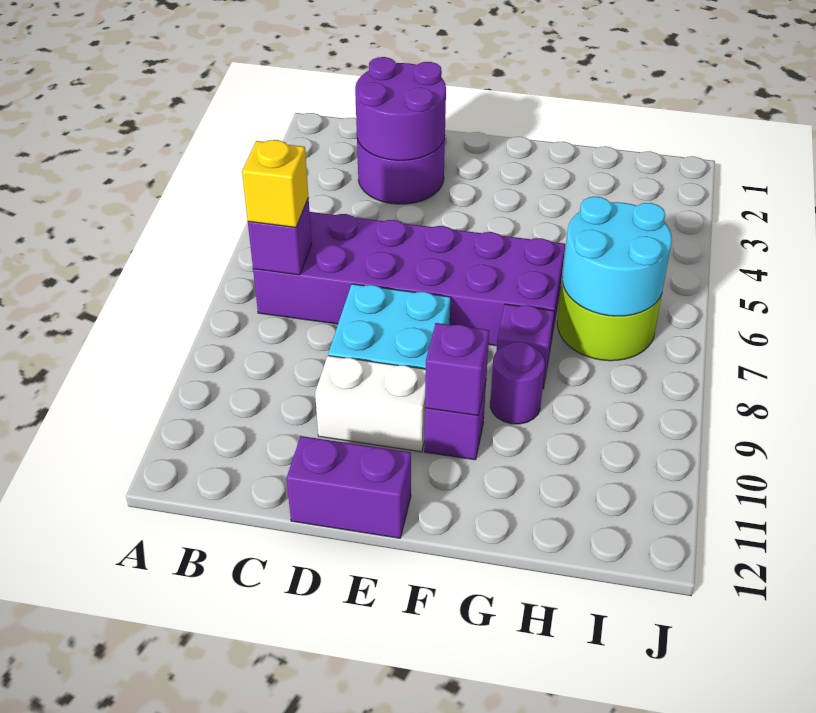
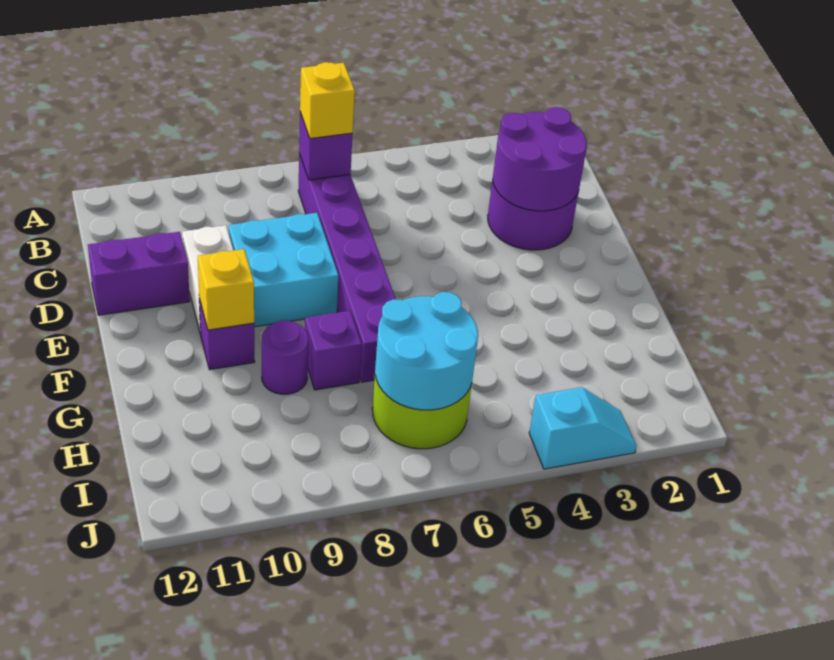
purple brick B6:G7 level 1 -> purple brick B7:G7 level 1
purple brick D12:E12 level 1 -> purple brick D11:D12 level 1
purple brick F10 level 2 -> yellow brick F10 level 2
none -> cyan slope J3:J4 level 1 top 4

